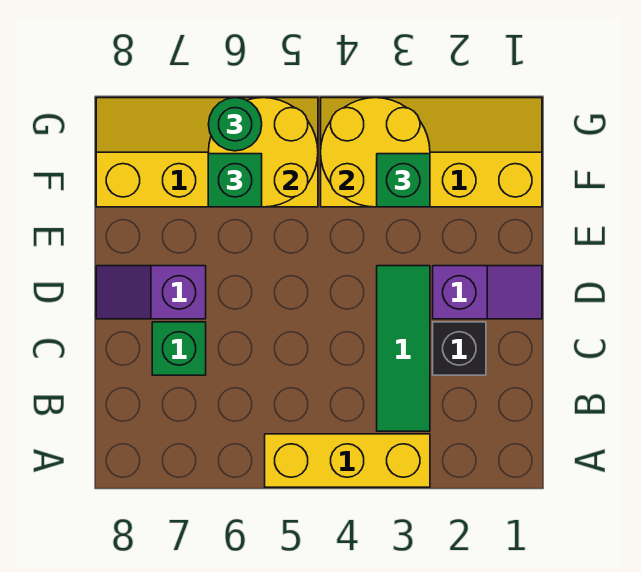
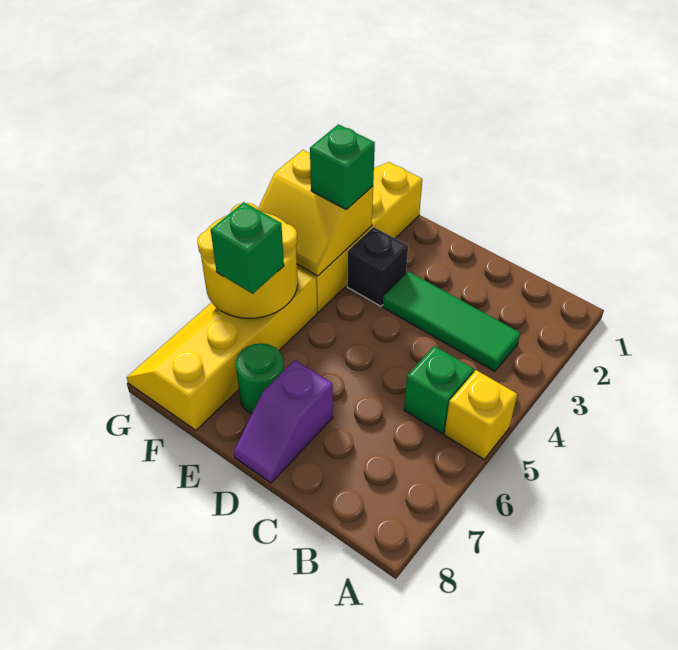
yellow brick A3:A5 level 1 -> yellow brick A5 level 1
black brick C2 level 1 -> black brick E3 level 1
green brick C7 level 1 -> green brick B5 level 1
purple slope D1:D2 level 1 top 2 -> none
yellow round brick F3:G4 level 2 -> yellow slope F3:G4 level 2 top 3
green round brick G6 level 3 -> green round brick E7 level 1

